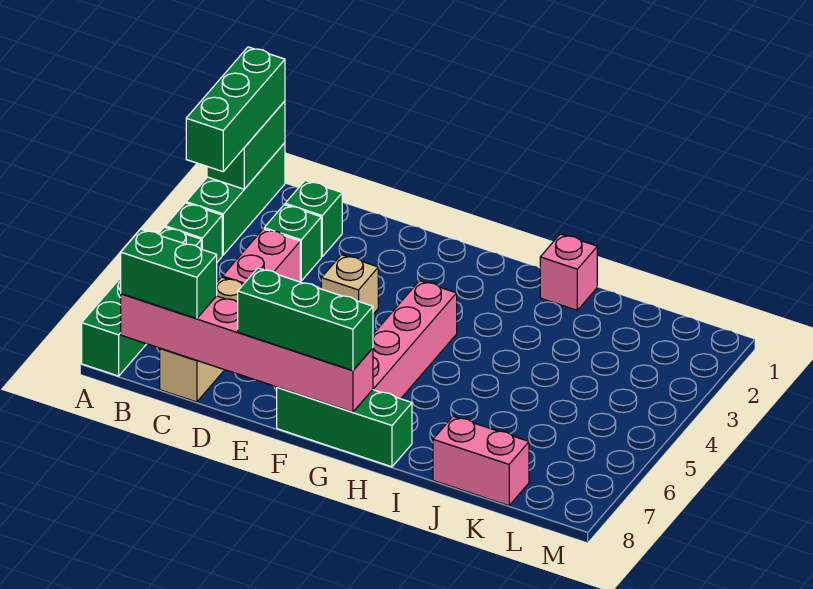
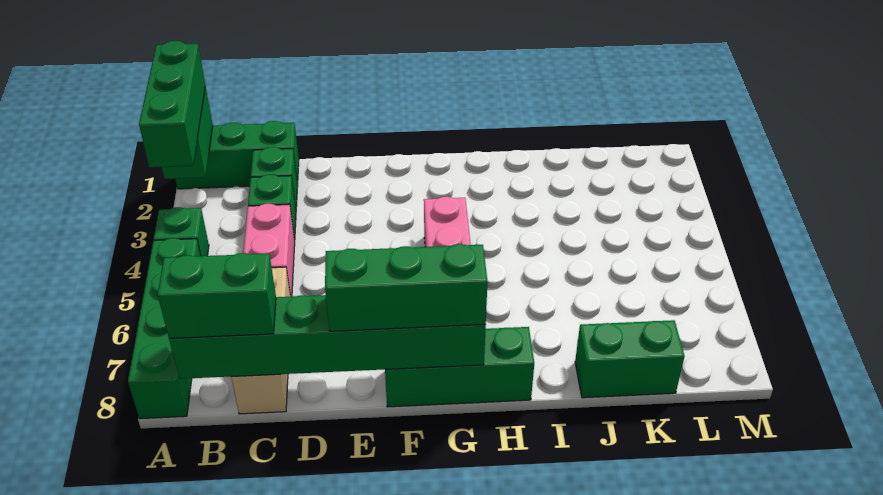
green brick A1:A3 level 1 -> green brick A1:C1 level 1
pink brick B8:G8 level 2 -> green brick B8:G8 level 2
tan brick E4 level 1 -> none
pink brick I1 level 1 -> none
pink brick J8:K8 level 1 -> green brick J8:K8 level 1

